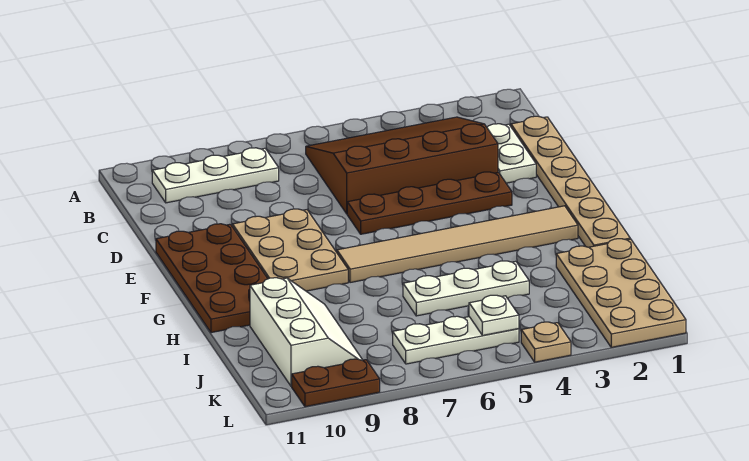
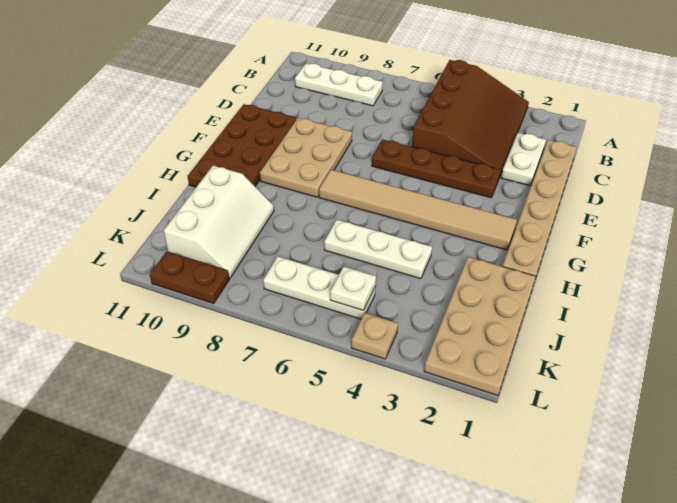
brown slope B3:D6 level 1 top D -> brown slope A3:D5 level 1 top 5

